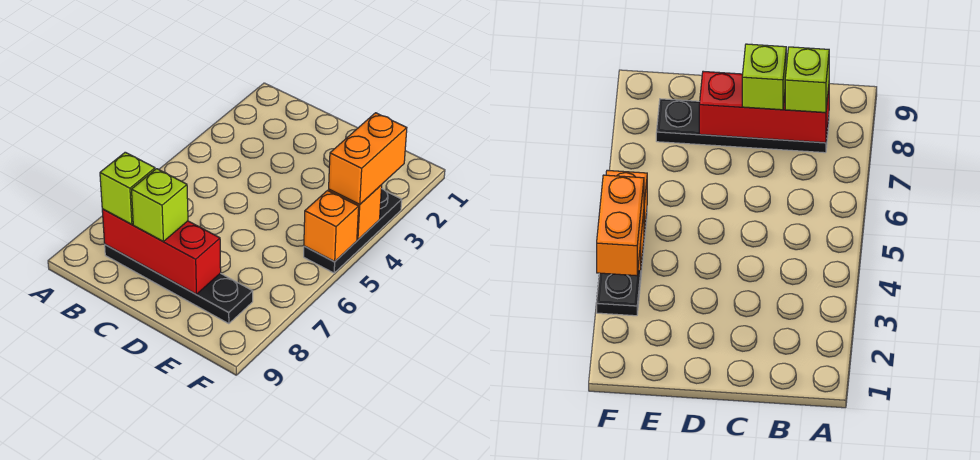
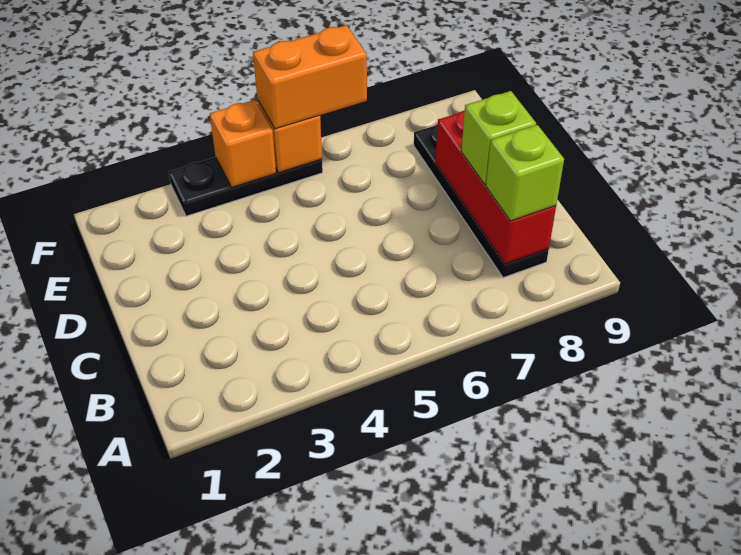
orange brick F3:F4 level 3 -> orange brick F5:F6 level 3

